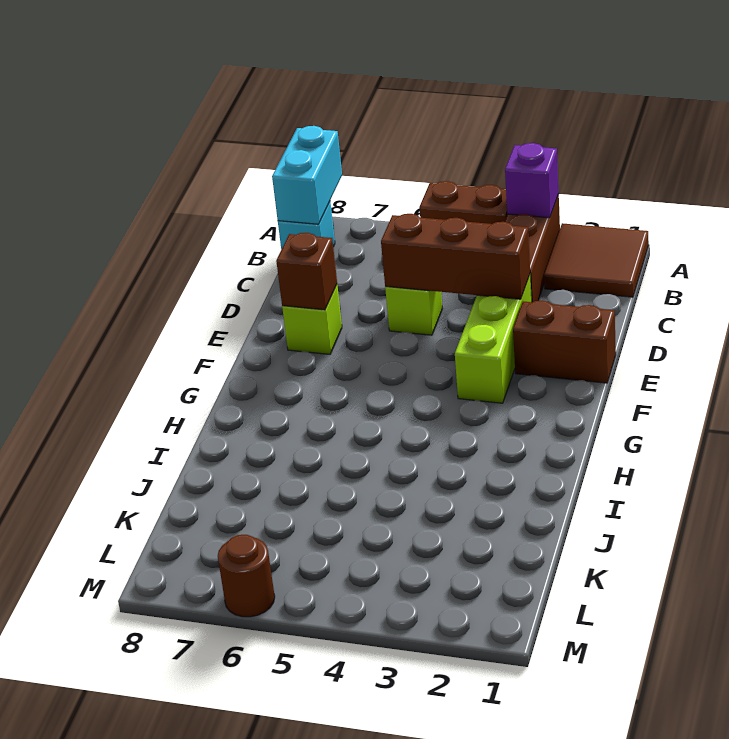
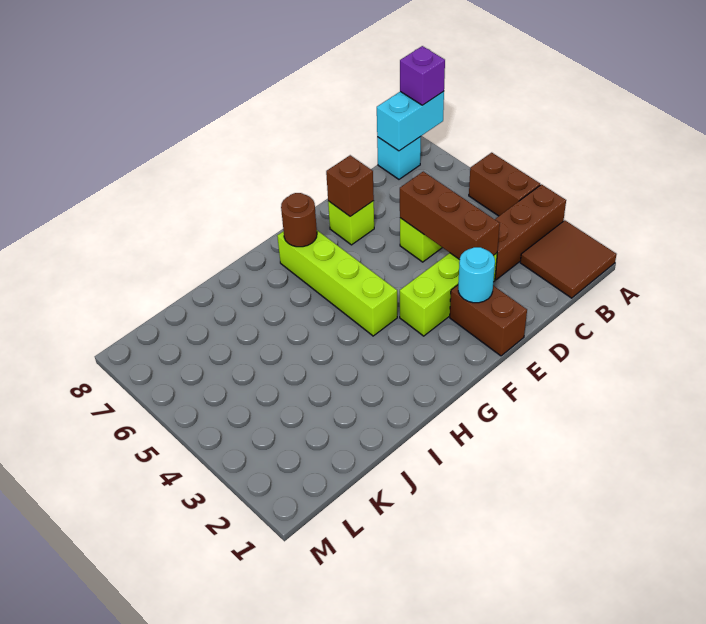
purple brick A3 level 2 -> purple brick A8 level 3
none -> cyan round brick E2 level 2
none -> lime brick G4:G7 level 1
brown round brick M6 level 1 -> brown round brick G7 level 2

